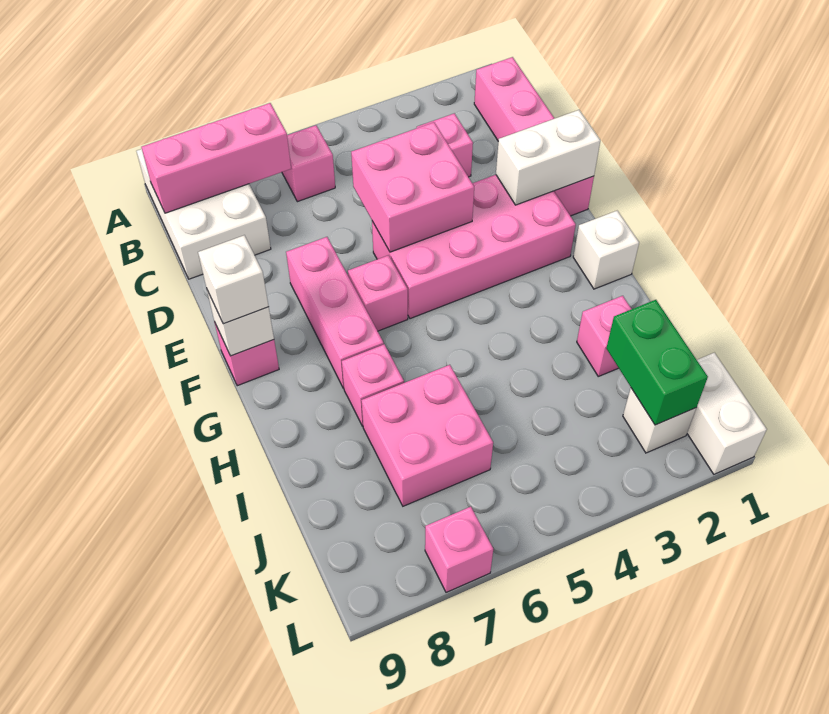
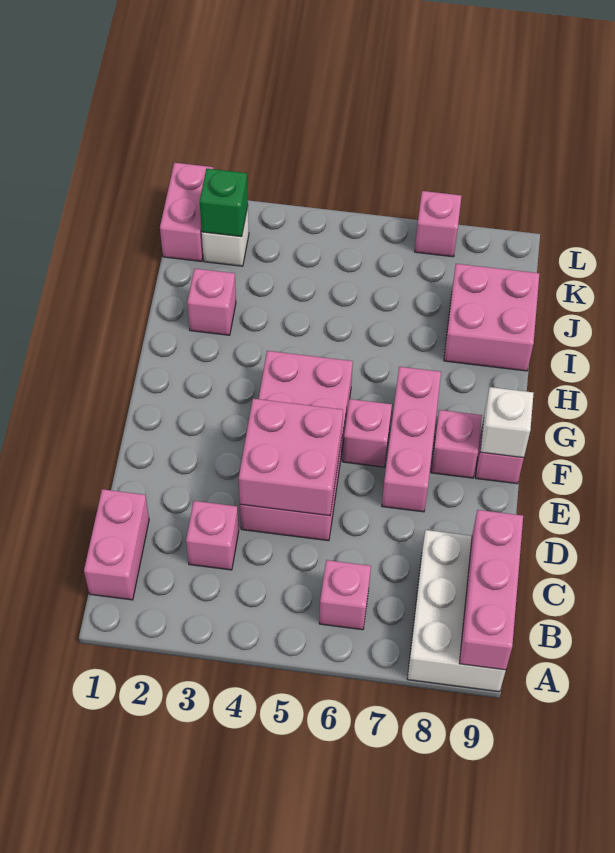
pink brick B1:E1 level 1 -> pink brick B1:C1 level 1
pink brick B7:B9 level 2 -> pink brick A9:C9 level 2
white brick E1:E2 level 2 -> none
pink brick E2:F5 level 1 -> pink brick D4:G5 level 1
white brick F9 level 3 -> none
white brick G1 level 1 -> none
pink brick H7 level 1 -> pink brick F8 level 1
pink brick I6:J7 level 1 -> pink brick I8:J9 level 1
green brick J2:K2 level 2 -> green brick K2 level 2
white brick K1:L1 level 1 -> pink brick K1:L1 level 1

